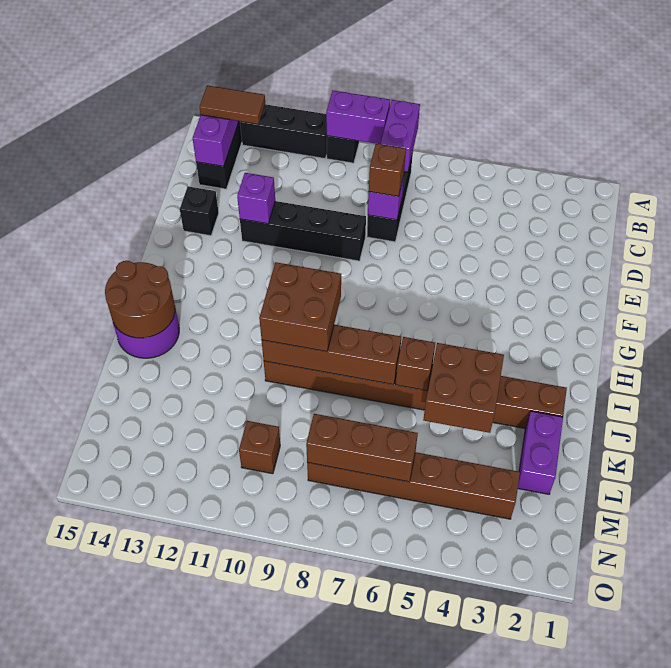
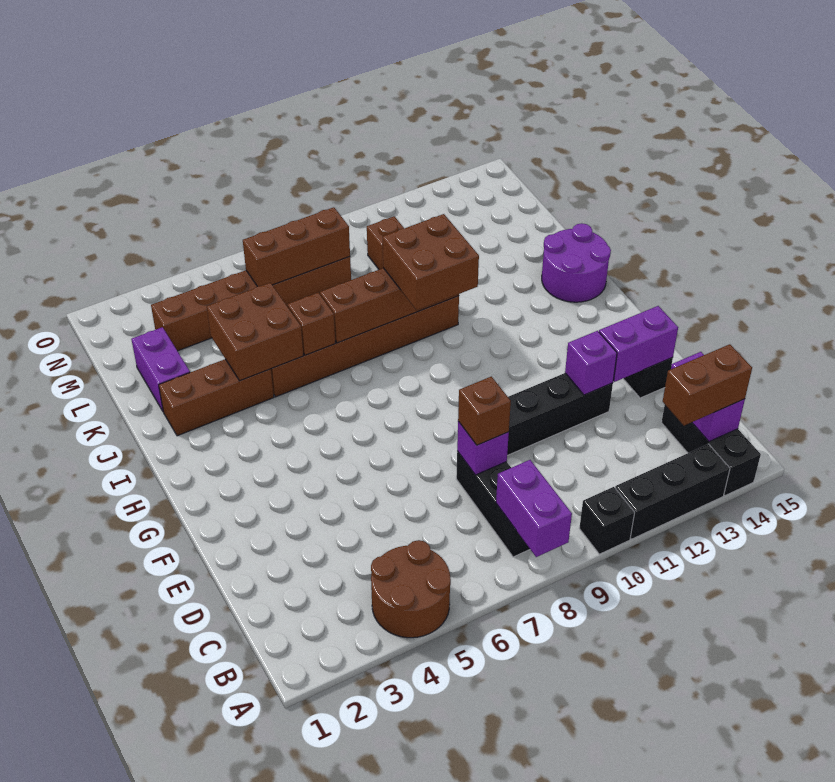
purple brick A9:A10 level 2 -> purple brick E13:E14 level 2
brown tile B13:B14 level 3 -> brown brick B13:B14 level 3
brown round brick I14:J15 level 2 -> brown round brick A4:B5 level 1

